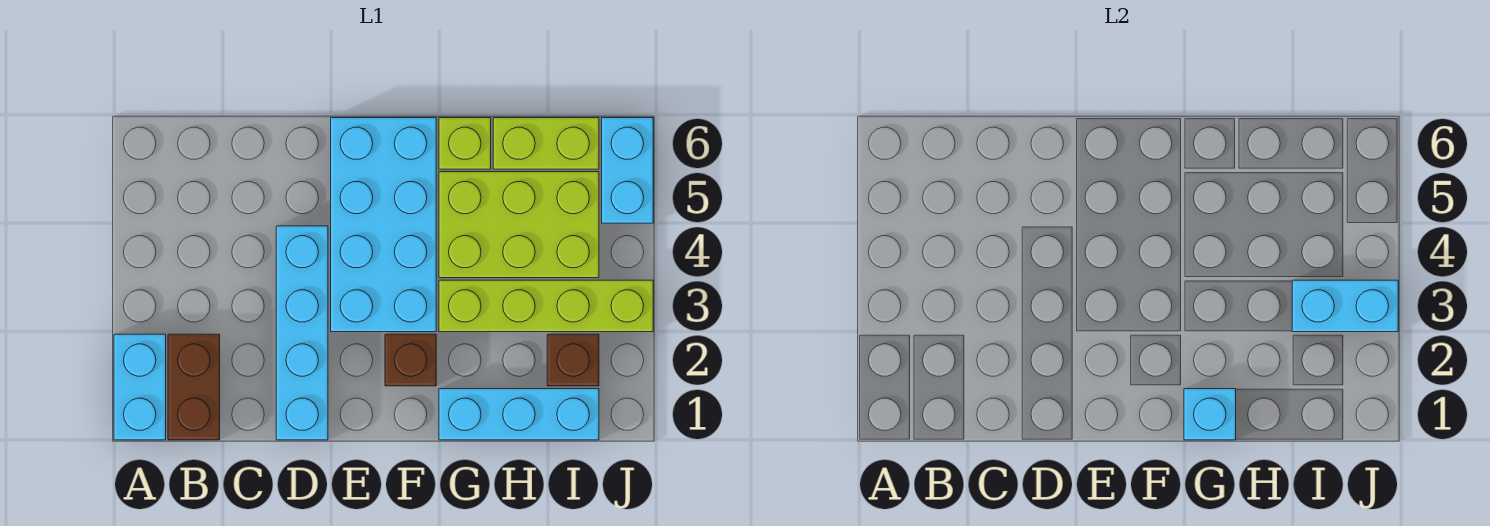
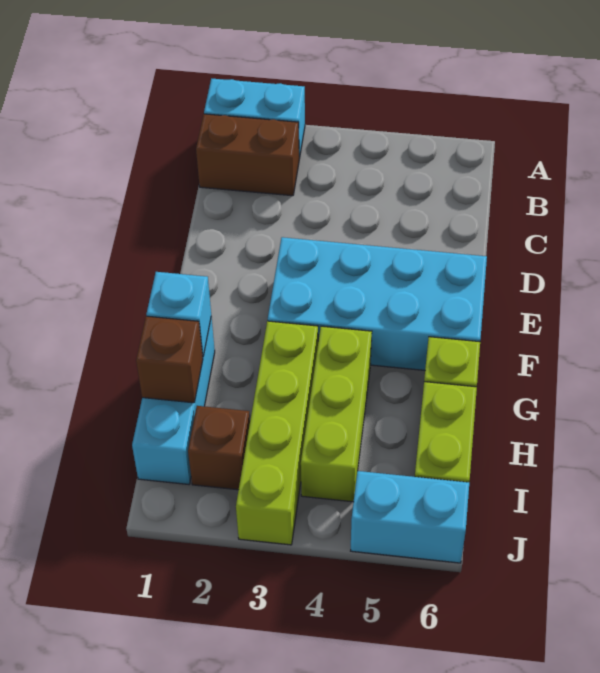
cyan brick D1:D4 level 1 -> none
brown brick F2 level 1 -> brown brick H1 level 2
lime brick G4:I5 level 1 -> lime brick G4:I4 level 1
cyan brick I3:J3 level 2 -> none

